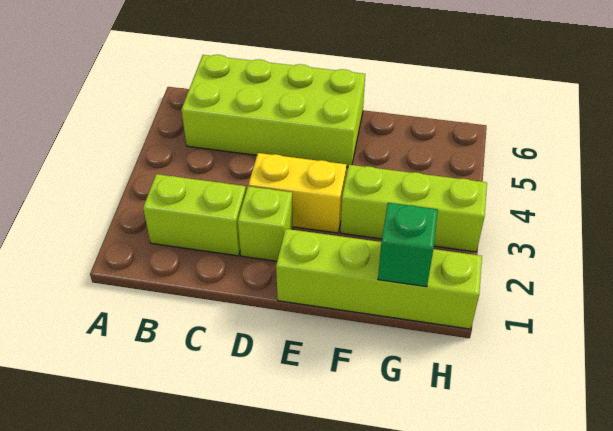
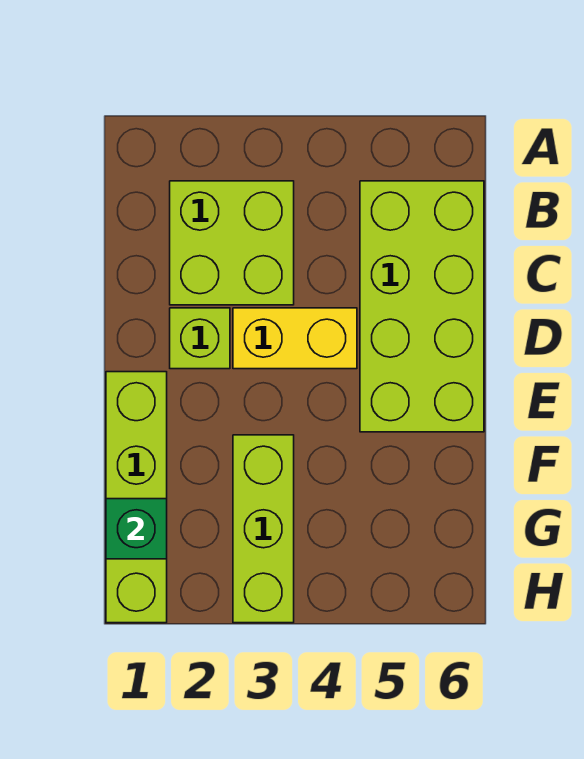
lime brick B2:C2 level 1 -> lime brick B2:C3 level 1
yellow brick D3:E3 level 1 -> yellow brick D3:D4 level 1

